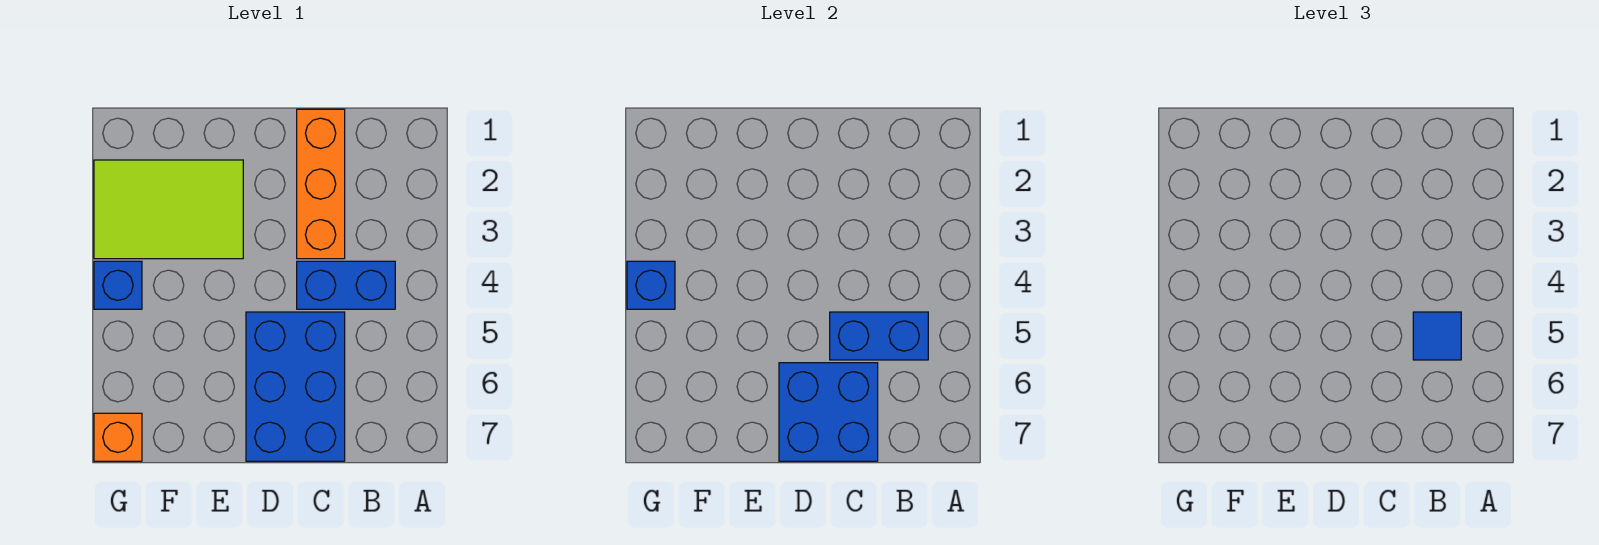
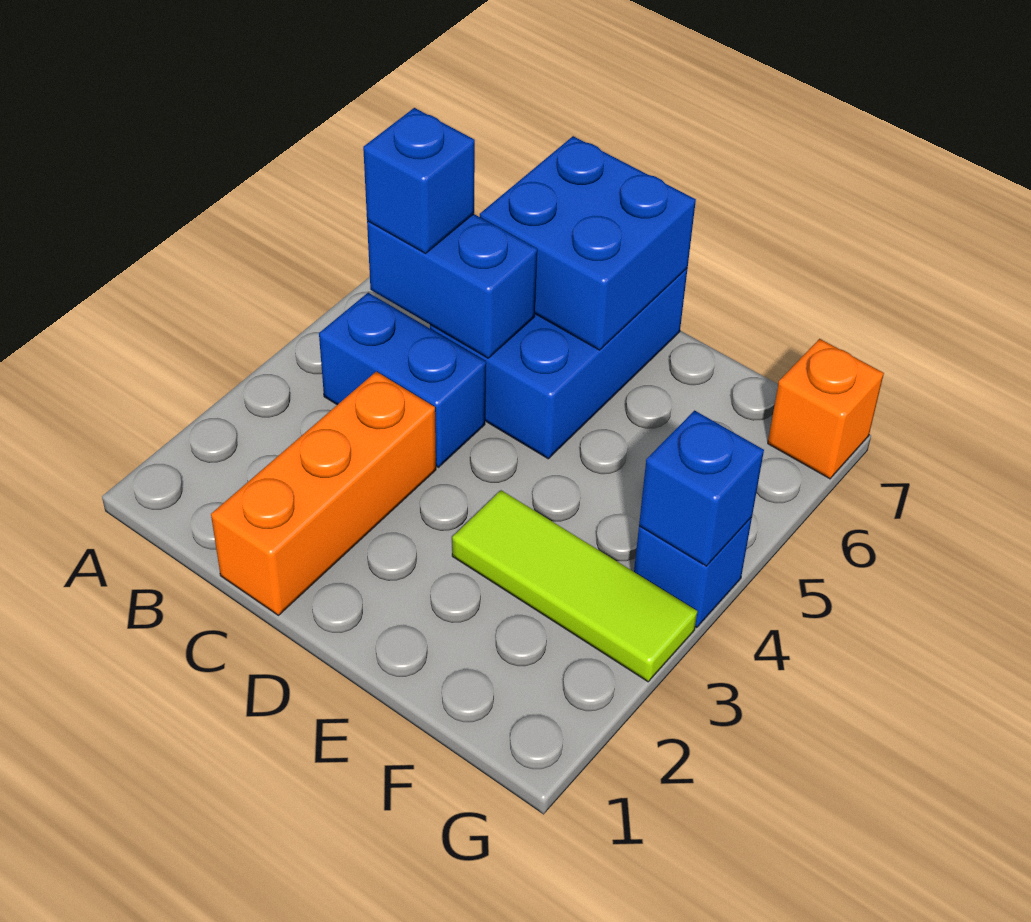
blue tile B5 level 3 -> blue brick B5 level 3
lime tile E2:G3 level 1 -> lime tile E3:G3 level 1

